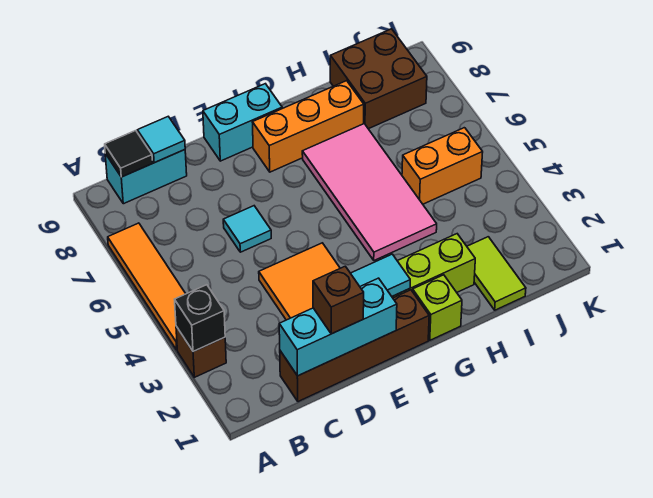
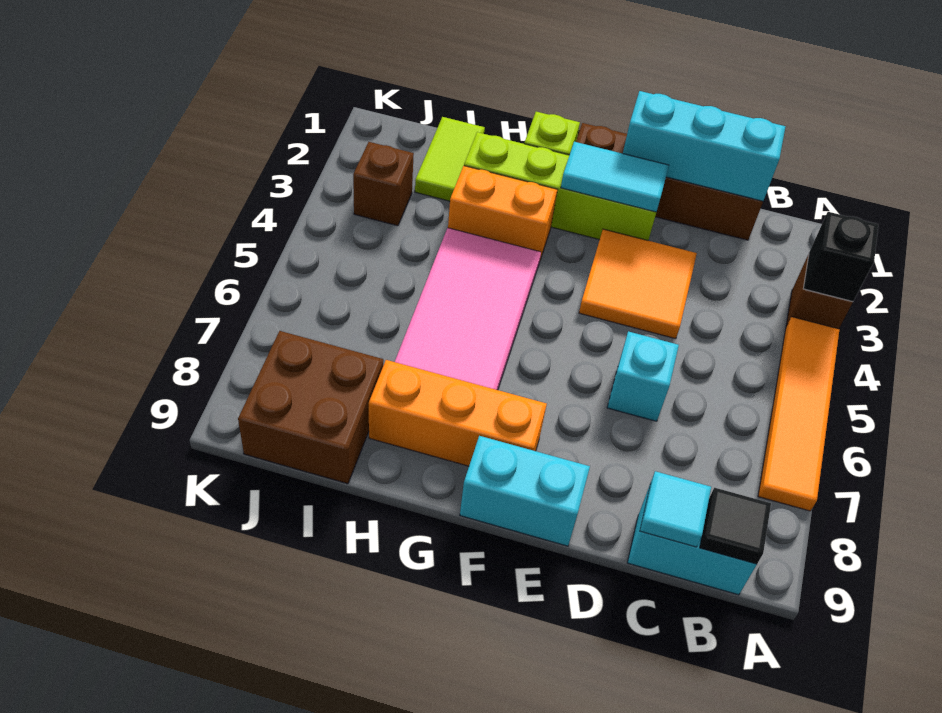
brown brick D1 level 3 -> brown brick J3 level 1
cyan tile D6 level 1 -> cyan brick D6 level 1
orange brick I5:J5 level 1 -> orange brick G3:H3 level 1

